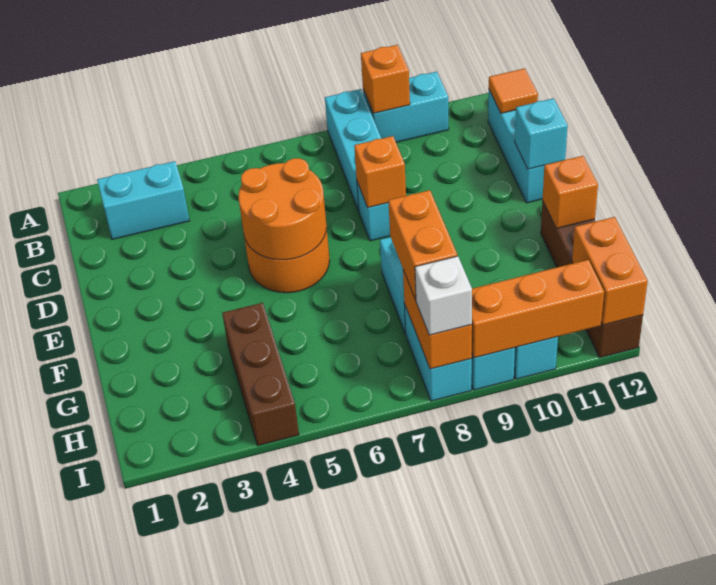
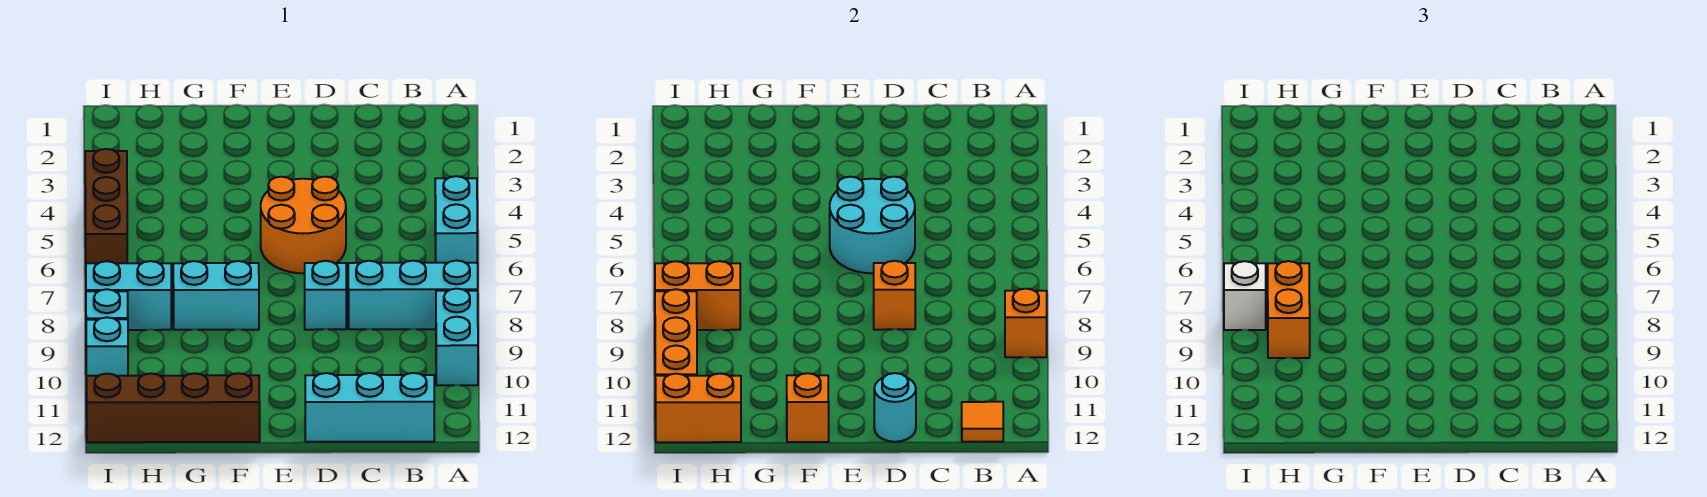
cyan brick B2:B3 level 1 -> cyan brick A5:A6 level 1
orange round brick D5:E6 level 2 -> cyan round brick D5:E6 level 2
cyan brick D12 level 2 -> cyan round brick D12 level 2
brown brick G4:I4 level 1 -> brown brick I4:I6 level 1
orange brick G8:H8 level 3 -> orange brick H8:H9 level 3

